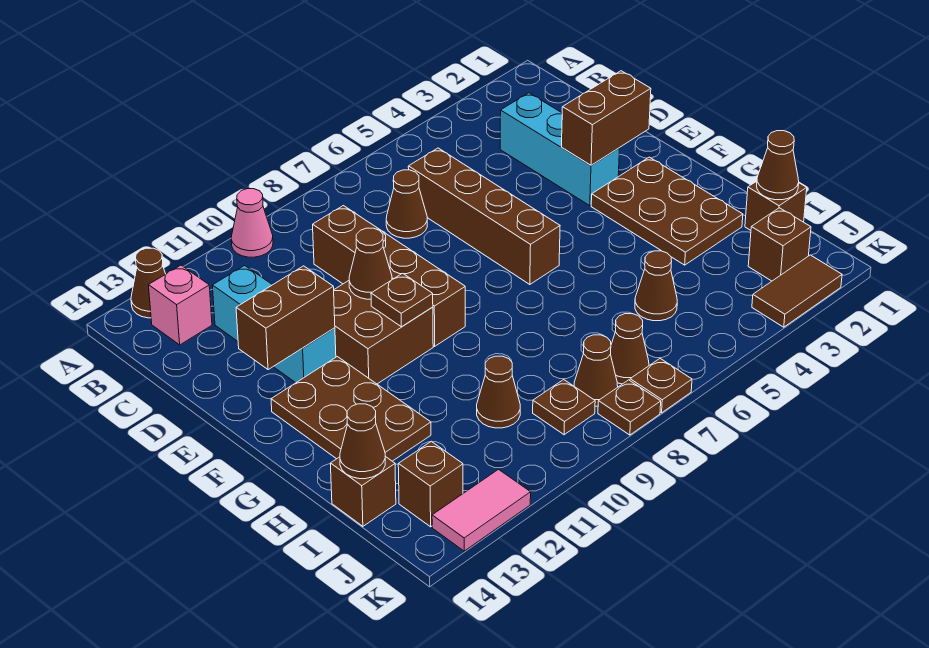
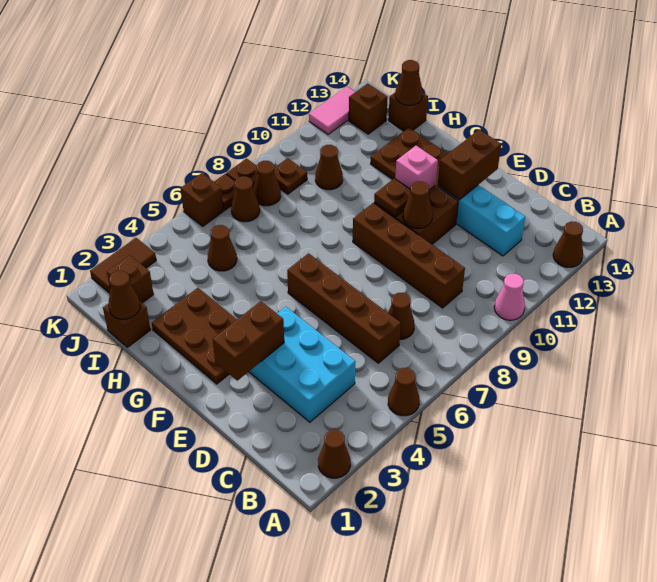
none -> brown cone A2 level 1
none -> brown cone A5 level 1
pink brick B13 level 1 -> pink brick F11 level 2
cyan brick C3:E3 level 1 -> cyan brick C3:E4 level 1
none -> brown brick K6 level 1

